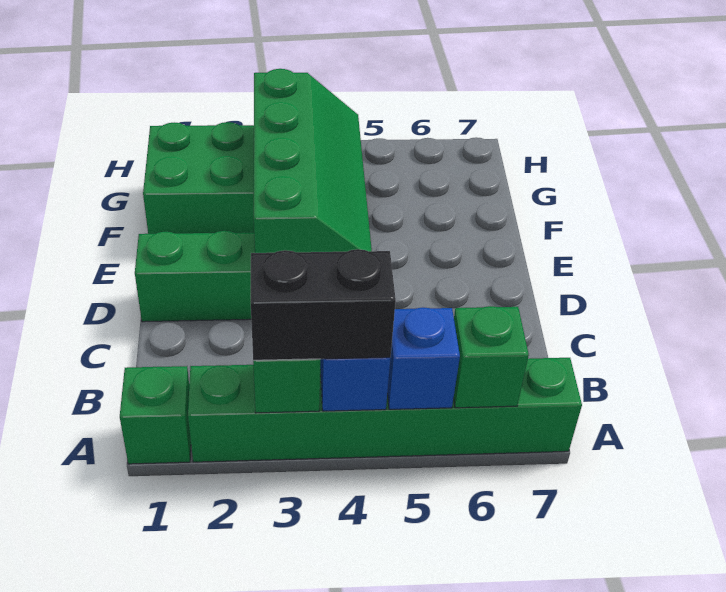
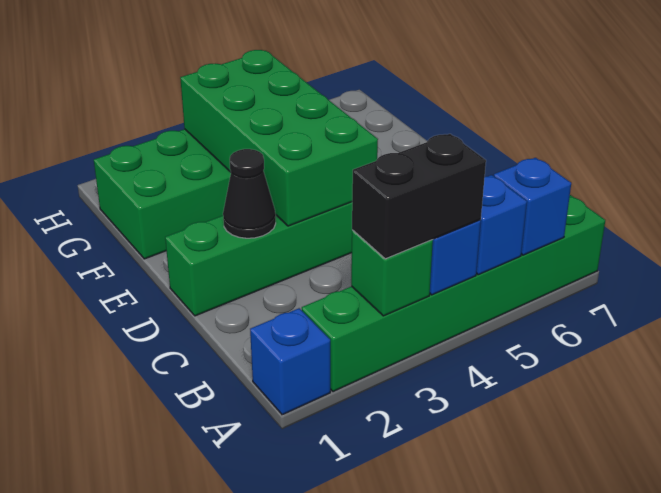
green brick A1 level 1 -> blue brick A1 level 1
green brick A6 level 2 -> blue brick A6 level 2
none -> black cone D2 level 2
green slope D3:G4 level 2 top 3 -> green brick D3:G4 level 2

